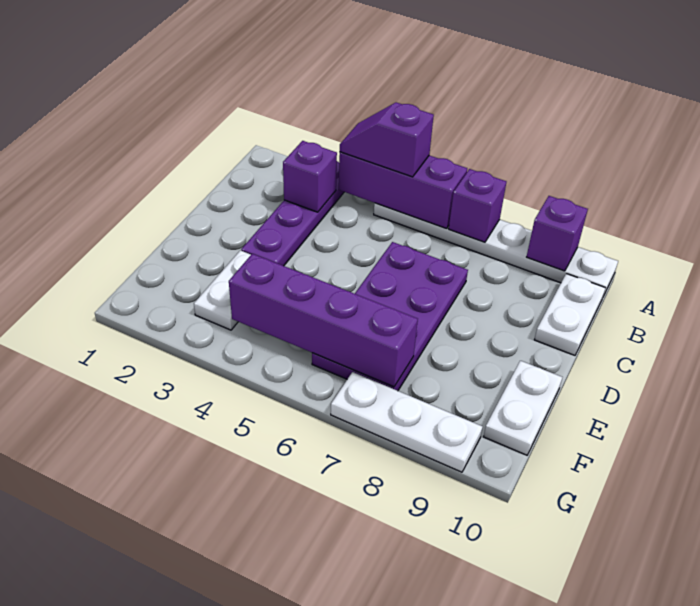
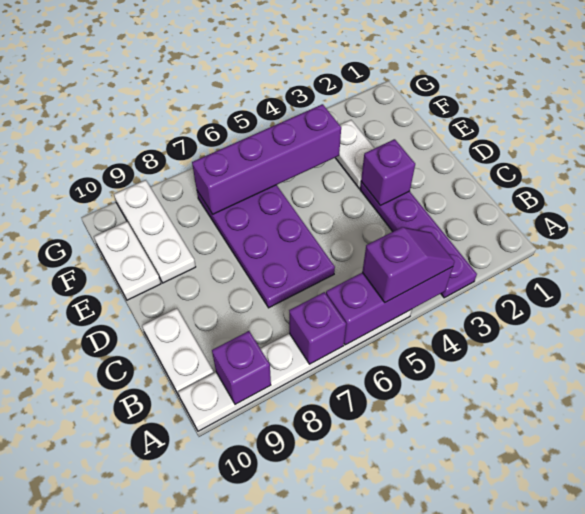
purple brick B3 level 2 -> purple brick D3 level 2
white plate G7:G9 level 1 -> white plate E9:G9 level 1

